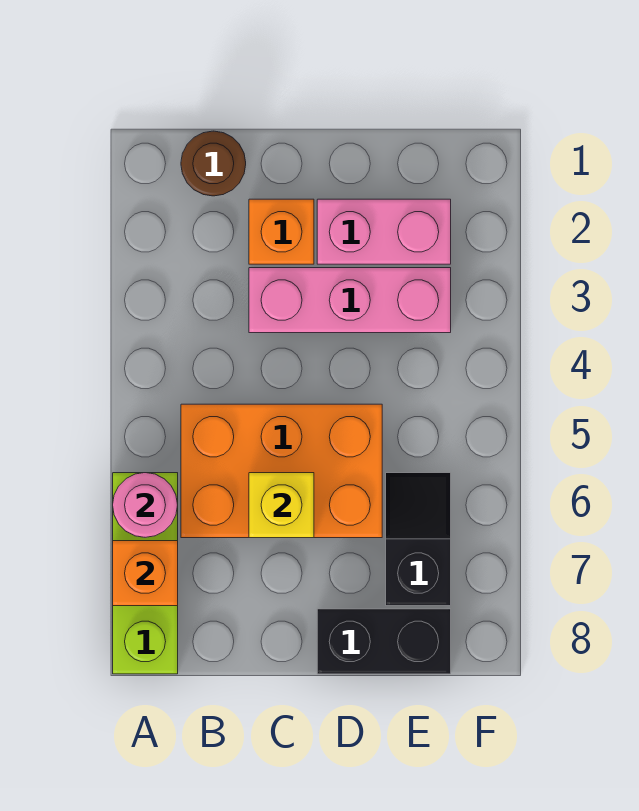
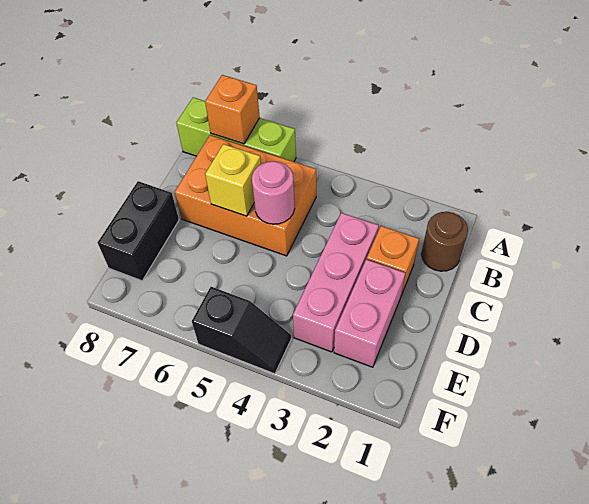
pink round brick A6 level 2 -> pink round brick C5 level 2
orange brick B5:D6 level 1 -> orange brick B5:C7 level 1
black slope E6:E7 level 1 top 7 -> black slope F4:F5 level 1 top 5

